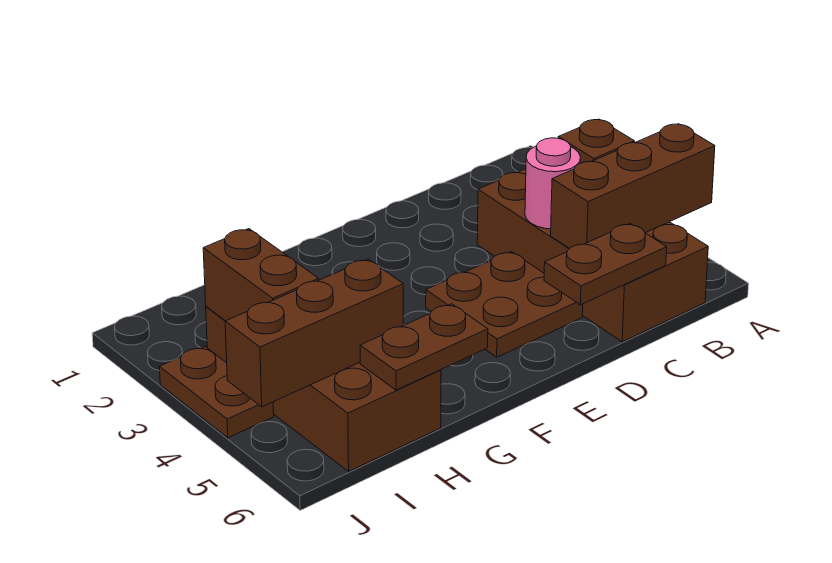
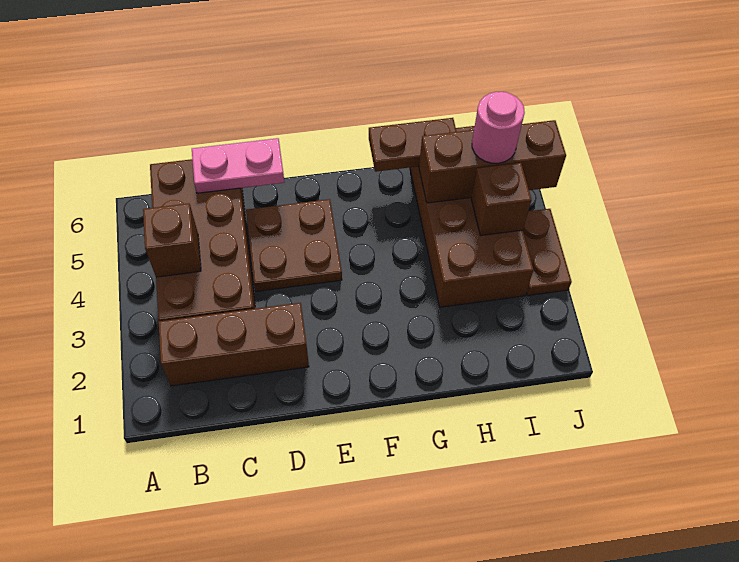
brown brick A5:C5 level 2 -> brown brick B2:D2 level 1
pink round brick C4 level 2 -> pink round brick I5 level 3
brown plate C6:D6 level 2 -> pink plate C6:D6 level 2
brown brick I3:I4 level 2 -> brown brick I4 level 2

